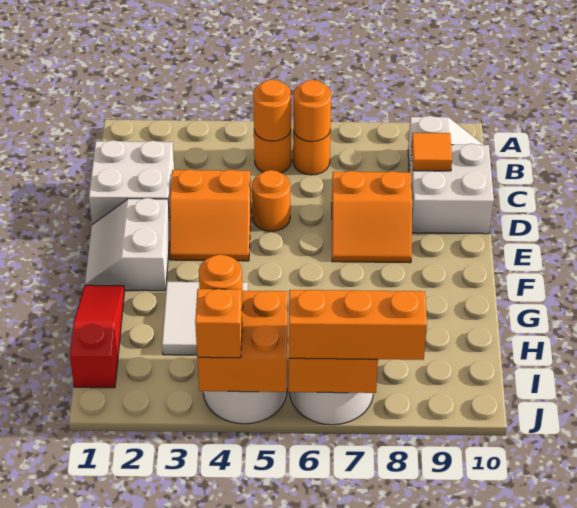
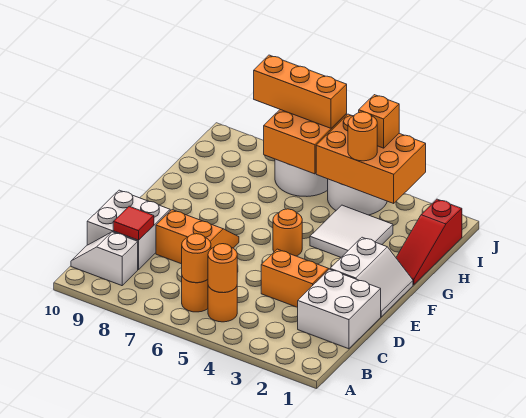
orange tile C9 level 2 -> red tile C9 level 2
orange round brick D5 level 1 -> orange round brick F5 level 1
orange brick I4:J5 level 2 -> orange brick I3:J5 level 2

